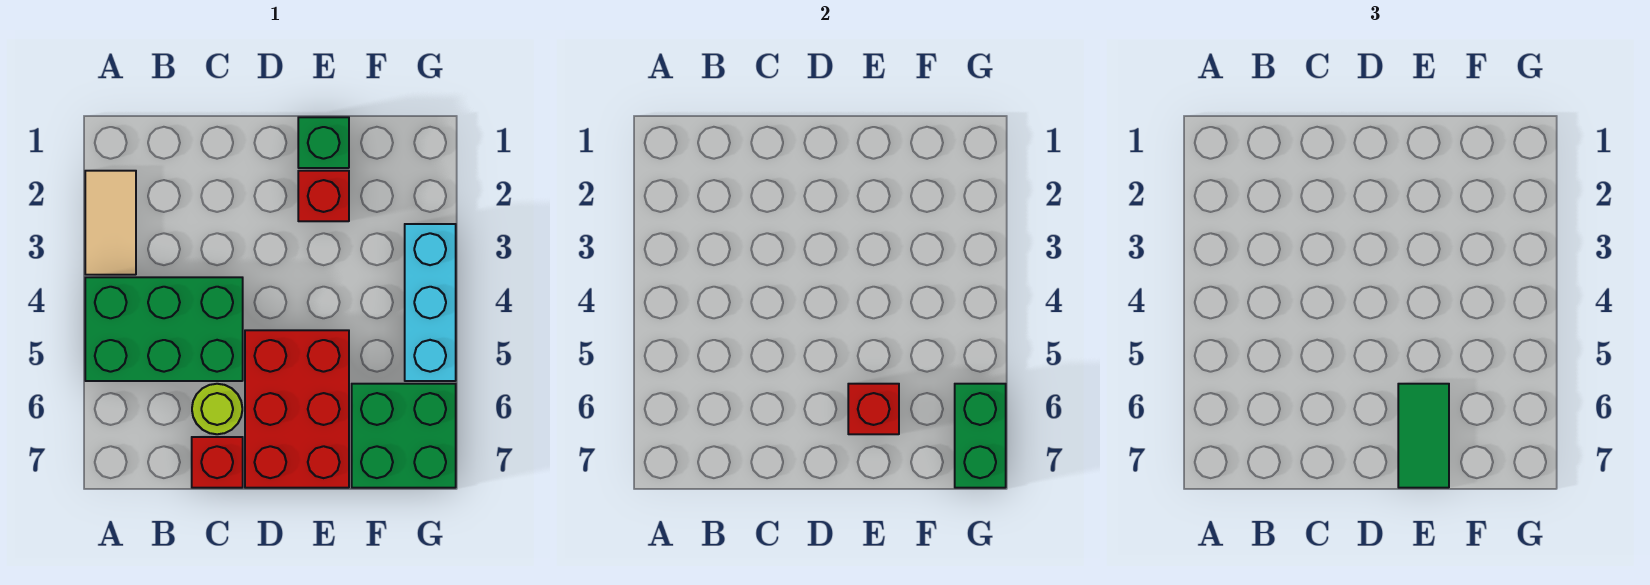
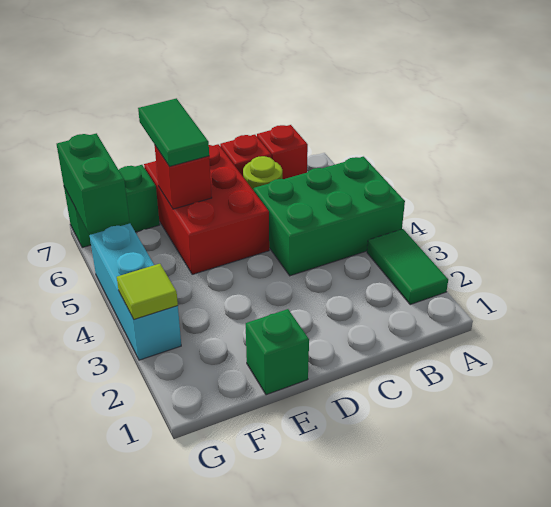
tan tile A2:A3 level 1 -> green tile A2:A3 level 1
red brick E2 level 1 -> red brick B7 level 1
green brick F6:G7 level 1 -> green brick F7:G7 level 1
none -> lime tile G3 level 2

